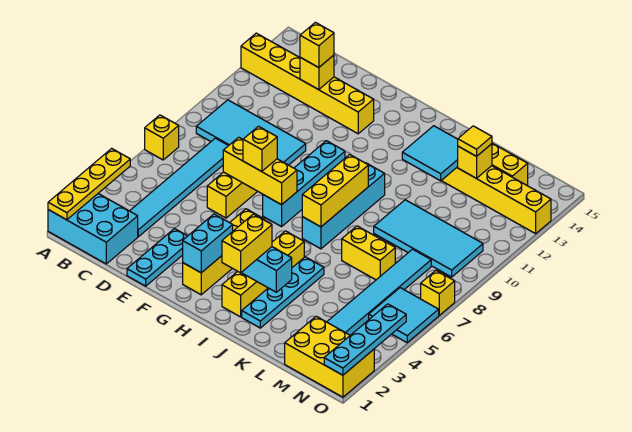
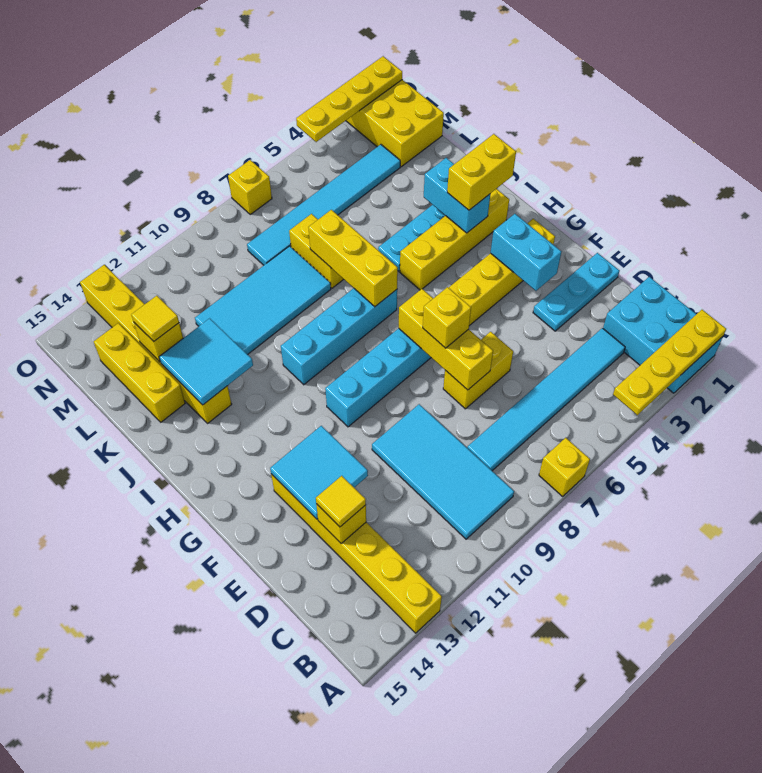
yellow brick D13 level 3 -> yellow tile D13 level 3
cyan brick G2:G3 level 2 -> cyan brick F3:G3 level 2
yellow brick I7:I9 level 2 -> yellow brick I7:K7 level 2
cyan tile K9:N10 level 1 -> cyan tile K8:L11 level 1
cyan tile N5:O6 level 1 -> cyan tile E12:F13 level 2
cyan plate O1:O4 level 2 -> yellow plate O1:O4 level 2

